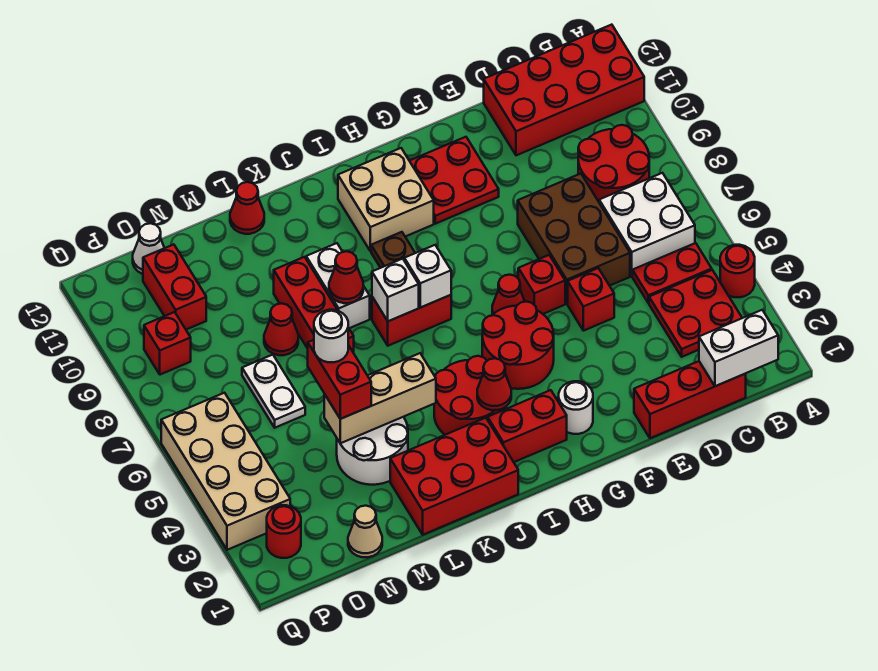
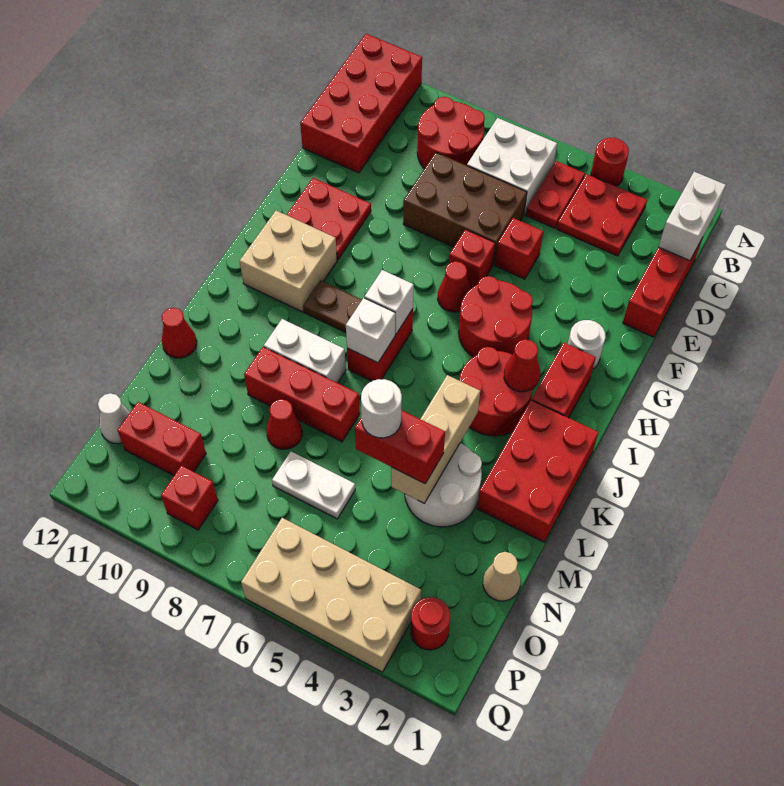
red cone K8 level 2 -> none

